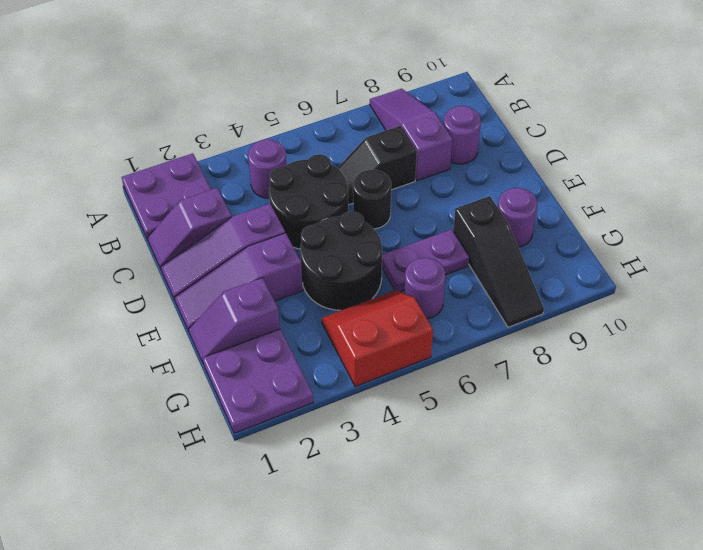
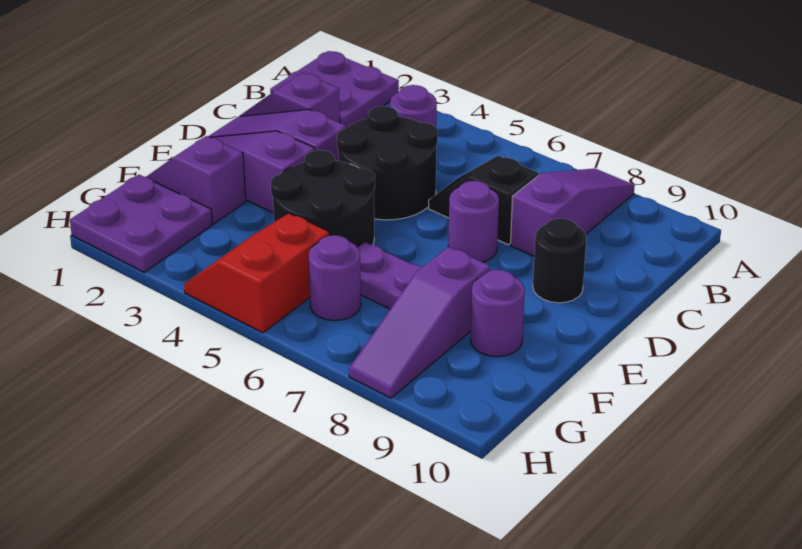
purple round brick C9 level 1 -> purple round brick D7 level 1
black round brick D6 level 1 -> black round brick D9 level 1
black slope F8:H8 level 1 top F -> purple slope F8:H8 level 1 top F
red slope G4:H5 level 1 top H -> red slope G4:H5 level 1 top 5

